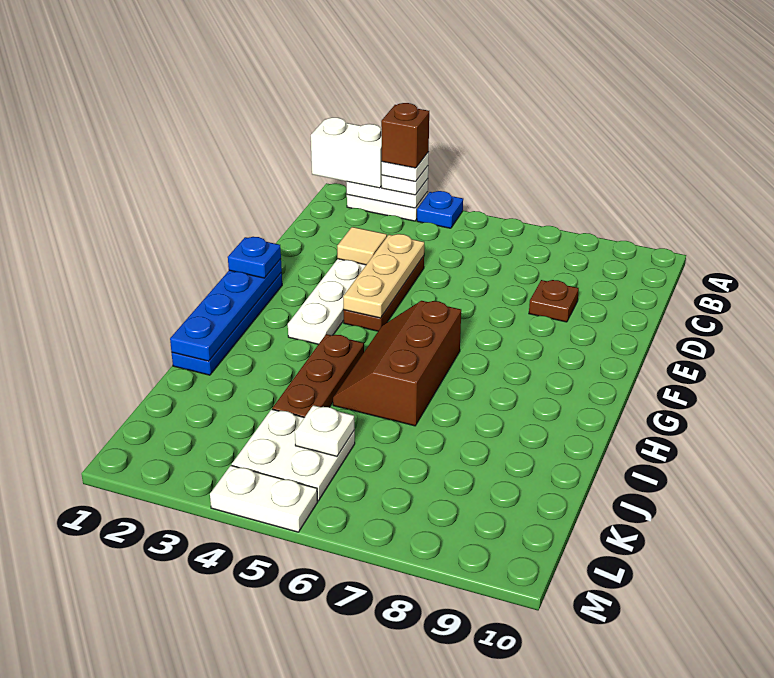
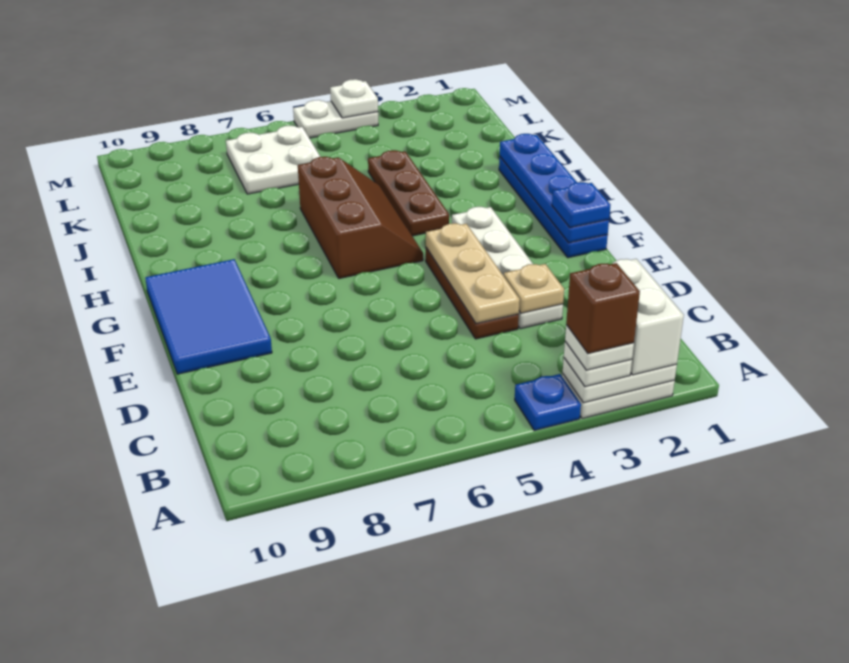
white brick A1:A2 level 3 -> white brick A2:B2 level 3
tan tile D3 level 2 -> tan plate D3 level 2
brown plate D8 level 1 -> none
none -> blue tile E9:G10 level 1
white plate K4:L5 level 1 -> white plate K6:L7 level 1
white plate K5 level 2 -> white plate M4 level 2

